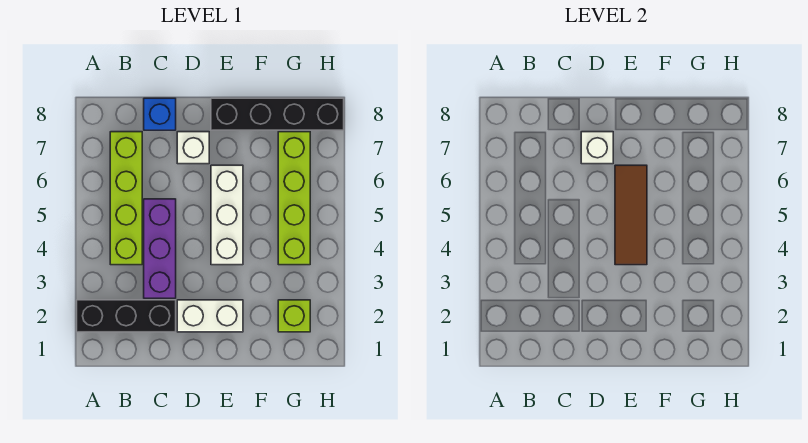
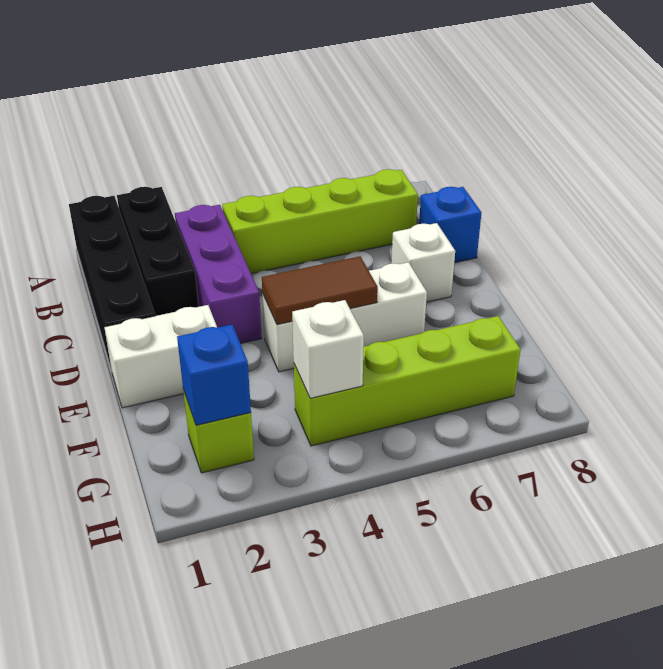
purple brick C3:C5 level 1 -> purple brick B3:D3 level 1
white brick D2:E2 level 1 -> white brick E1:E2 level 1
white brick D7 level 2 -> white brick G4 level 2
brown tile E4:E6 level 2 -> brown tile E4:E5 level 2
black brick E8:H8 level 1 -> black brick A1:D1 level 1
none -> blue brick G2 level 2

